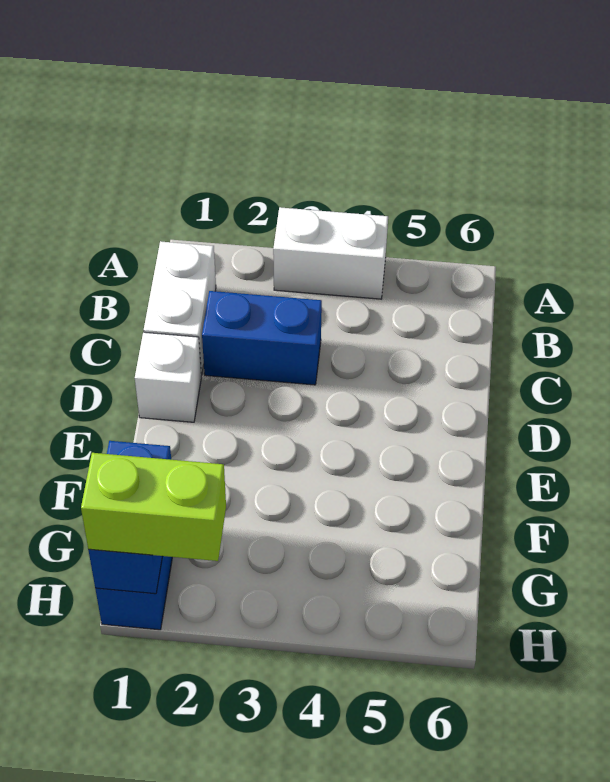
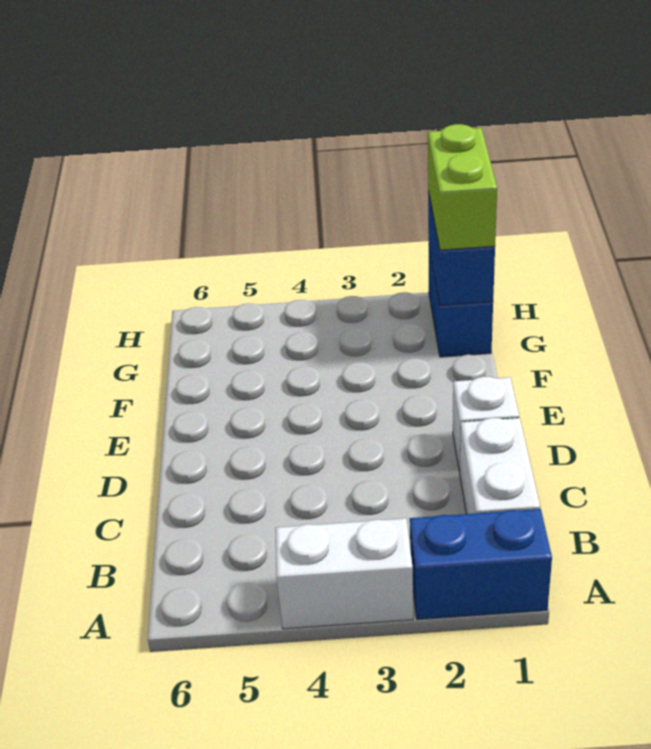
blue brick C2:C3 level 1 -> blue brick A1:A2 level 1
lime brick H1:H2 level 3 -> lime brick G1:H1 level 3

